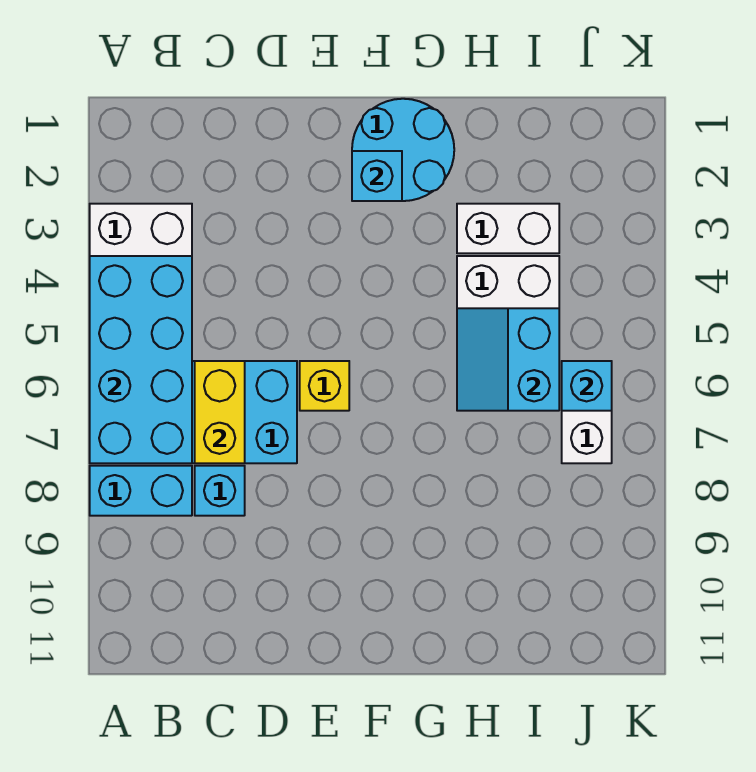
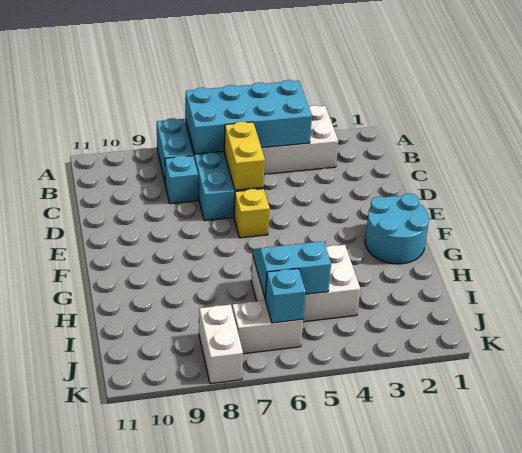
yellow brick C6:C7 level 2 -> yellow brick C6:D6 level 2
cyan brick F2 level 2 -> none
white brick H3:I3 level 1 -> white brick J8:K8 level 1

